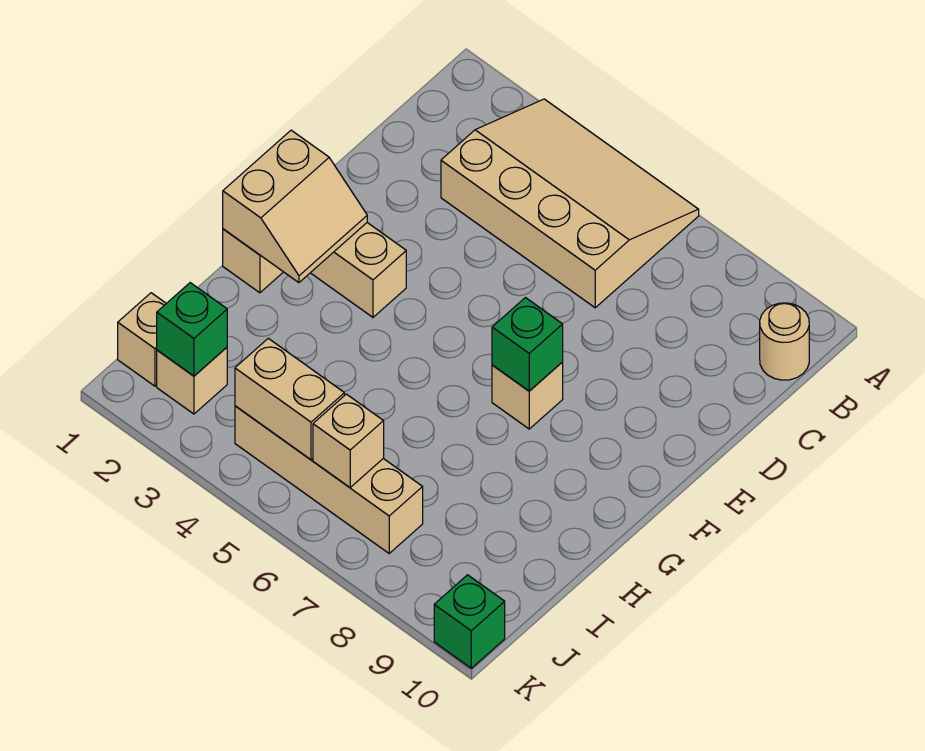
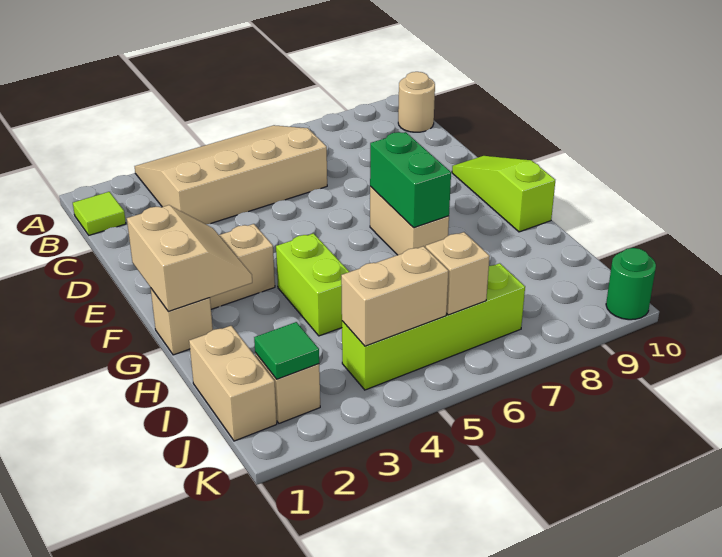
none -> lime tile B1 level 1
none -> lime slope E10:G10 level 1 top G
tan brick F7 level 1 -> tan brick F7:G7 level 1
green brick F7 level 2 -> green brick F7:G7 level 2
none -> lime brick G4:H4 level 1
tan brick J1 level 1 -> tan brick I1:J1 level 1
green brick J2 level 2 -> green tile J2 level 2
tan brick J4:J7 level 1 -> lime brick J4:J7 level 1
green brick K10 level 1 -> green round brick K10 level 1

